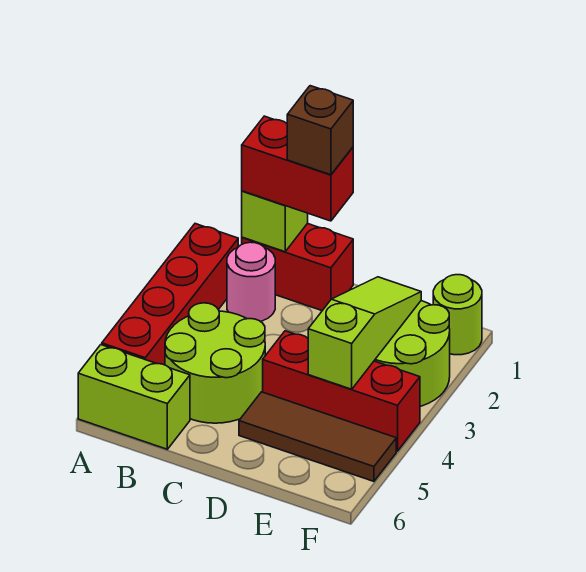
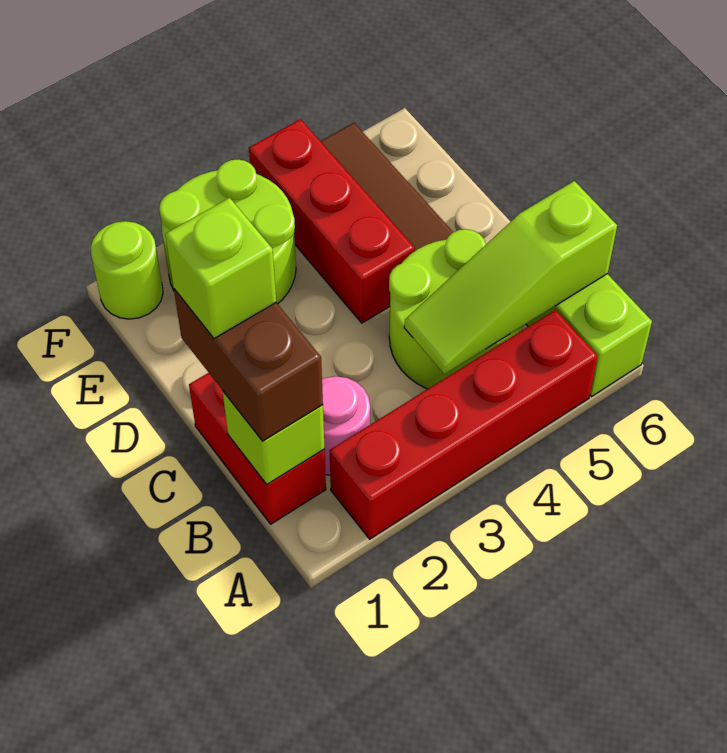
red brick B1:C1 level 3 -> brown brick B1:C1 level 3
brown brick C1 level 4 -> lime brick C1 level 4
lime slope E2:E4 level 2 top 4 -> lime slope B4:B6 level 2 top 6

